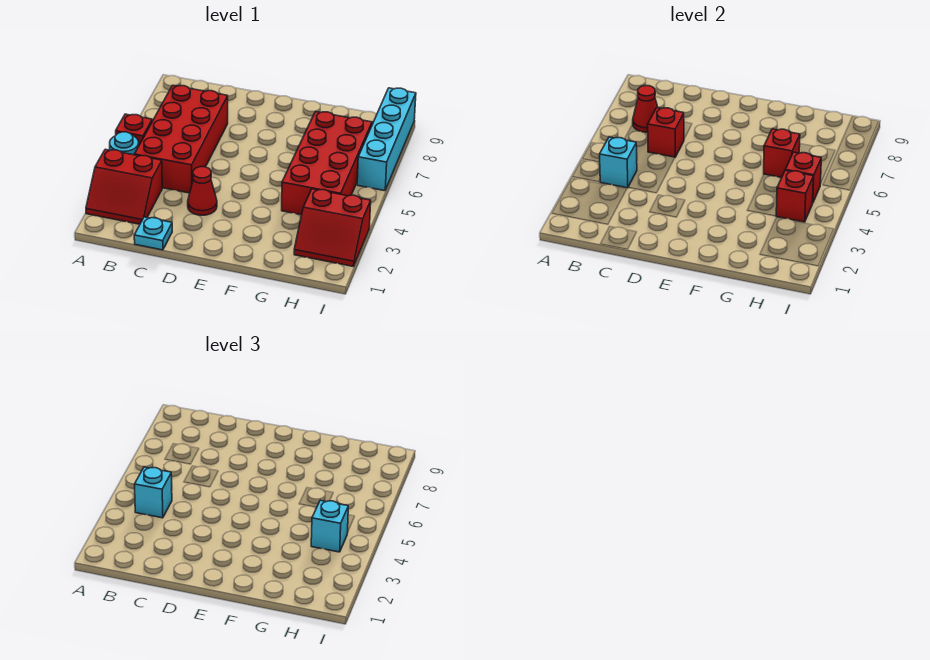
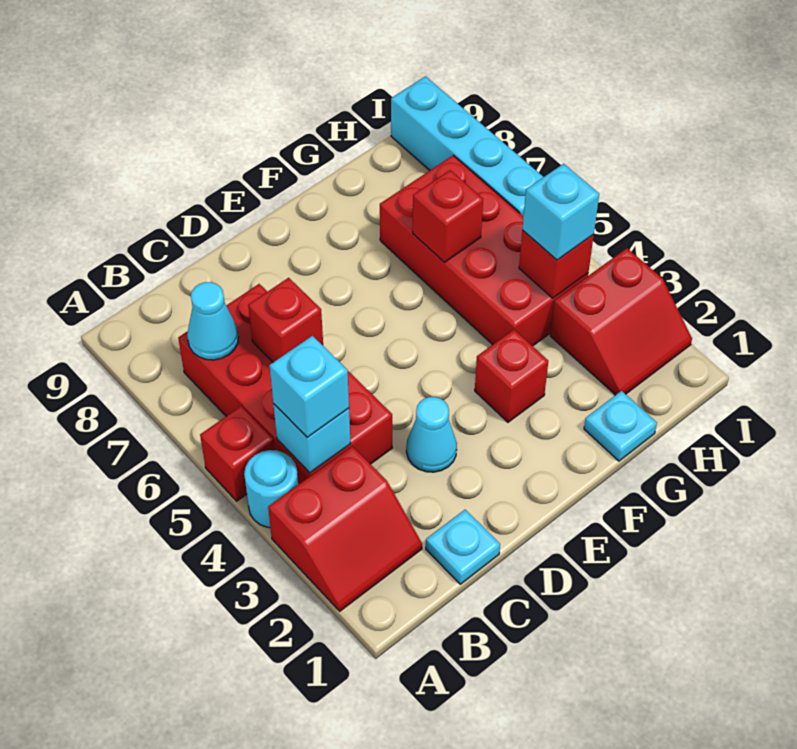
red cone B7 level 2 -> cyan cone B7 level 2
red cone D3 level 1 -> cyan cone D3 level 1
none -> cyan plate G1 level 1
red brick H5 level 2 -> red brick F3 level 1

